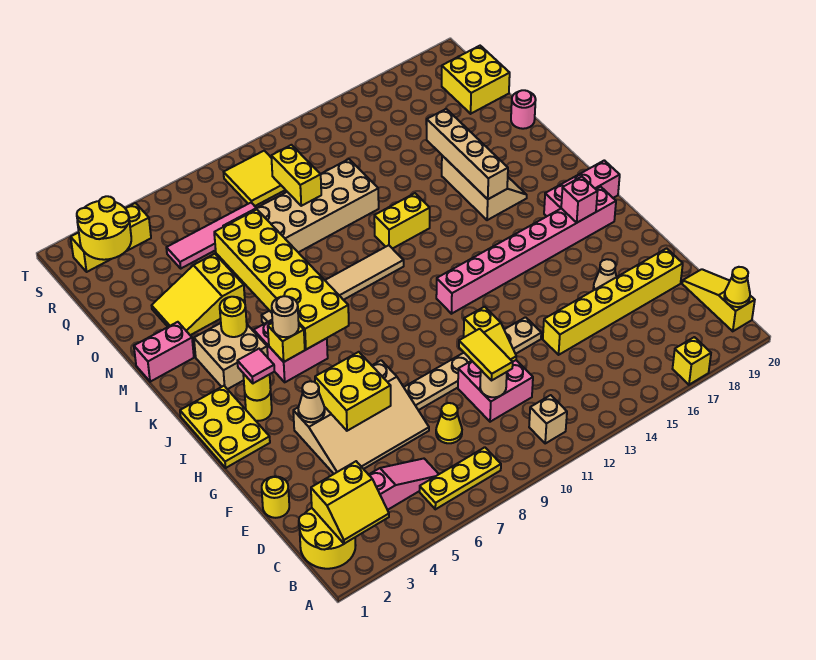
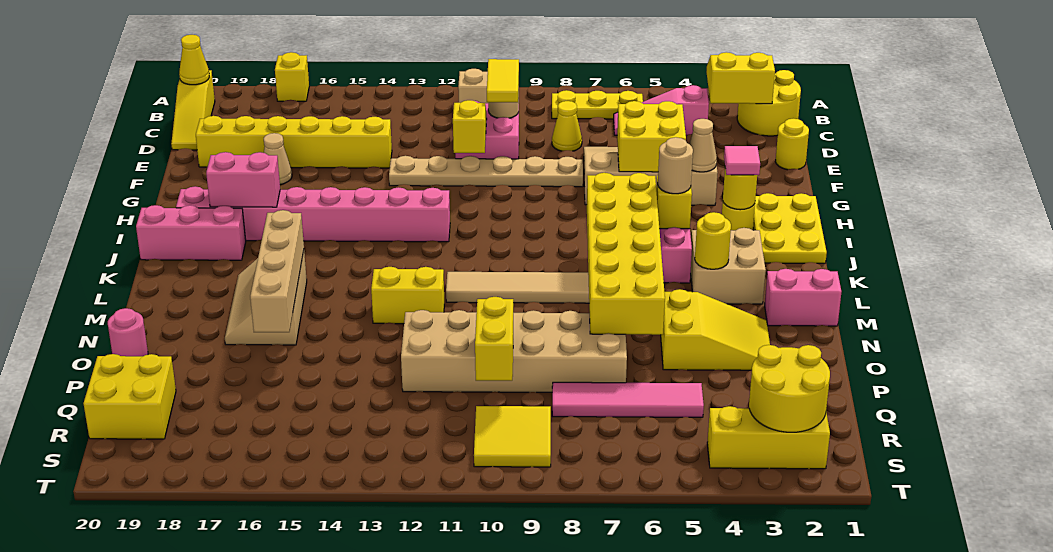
pink brick I18 level 2 -> pink brick I17:I18 level 2

